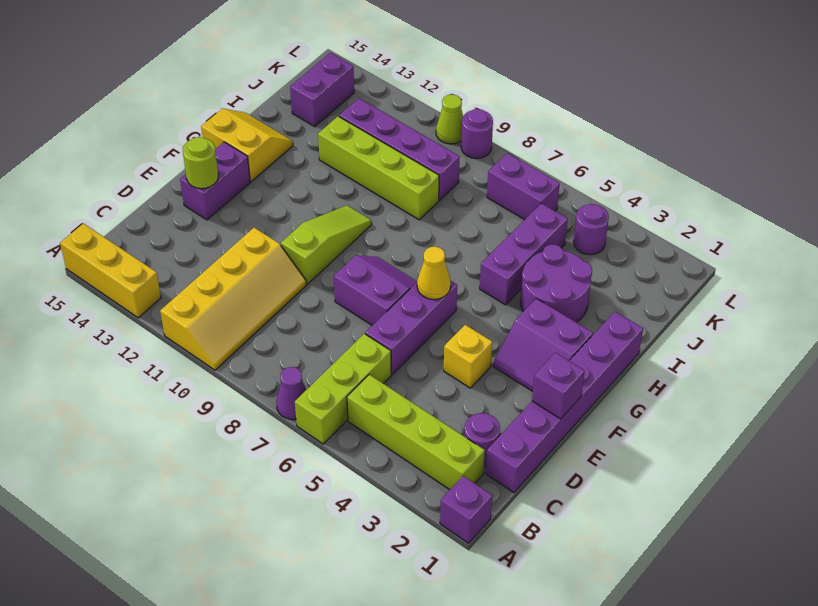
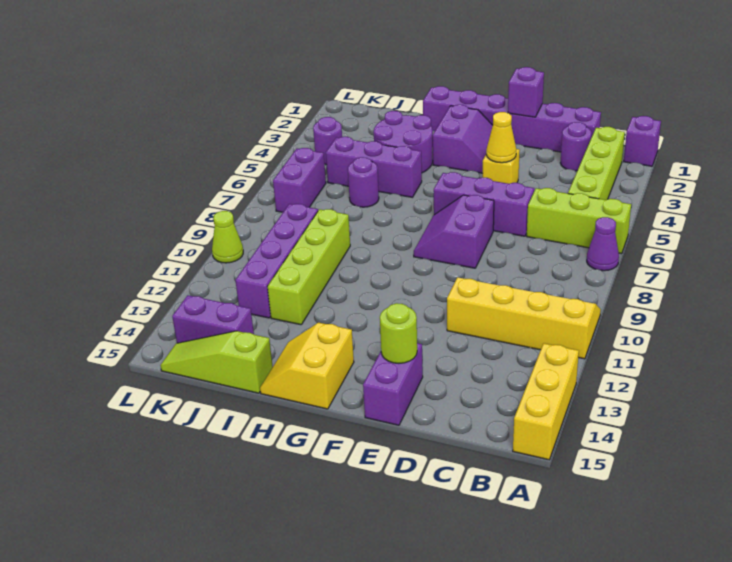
lime slope E10:G10 level 1 top E -> lime slope I15:K15 level 1 top I
purple brick E14:F14 level 1 -> purple brick E14:E15 level 1
yellow cone F6 level 2 -> yellow cone E4 level 2
purple round brick L9 level 1 -> purple round brick I6 level 1

